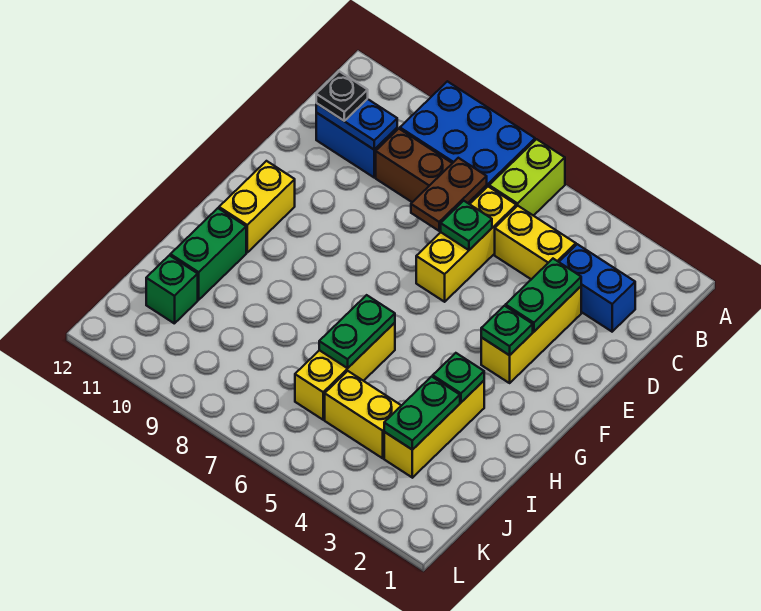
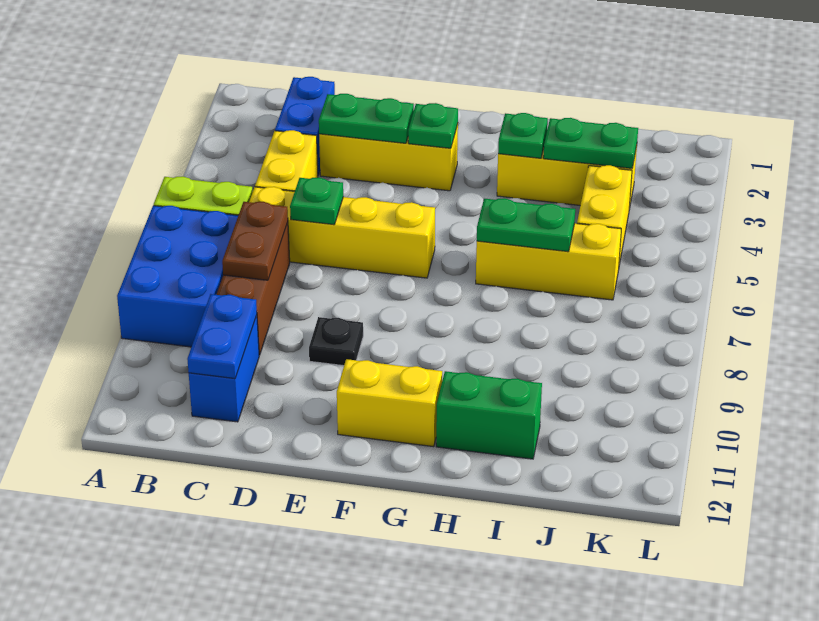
yellow brick C6:E6 level 1 -> yellow brick C6:F6 level 1
brown plate C7:D7 level 2 -> brown plate C7:C8 level 2
black plate C11 level 3 -> black plate E9 level 1
green brick J11 level 1 -> none

